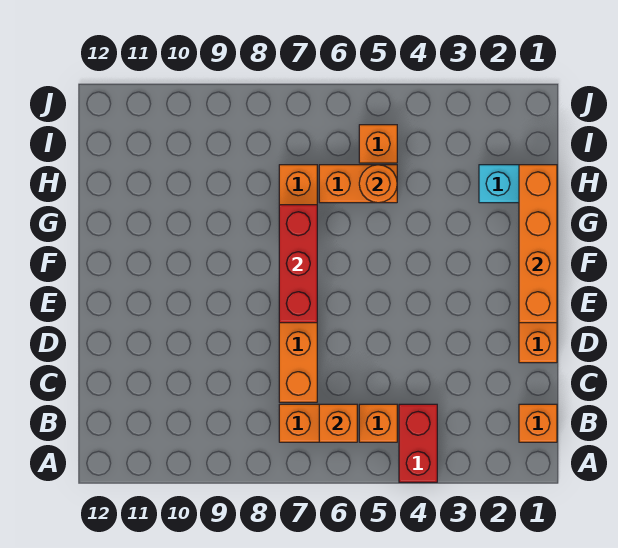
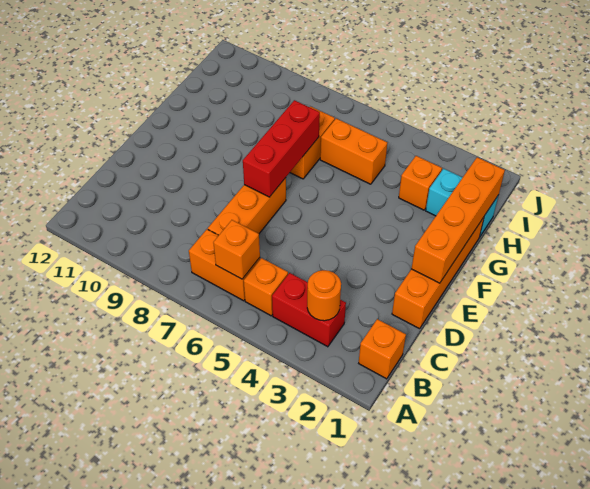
red brick A4:B4 level 1 -> red brick B3:B4 level 1
orange round brick H5 level 2 -> orange round brick B3 level 2
orange brick I5 level 1 -> orange brick H3 level 1

